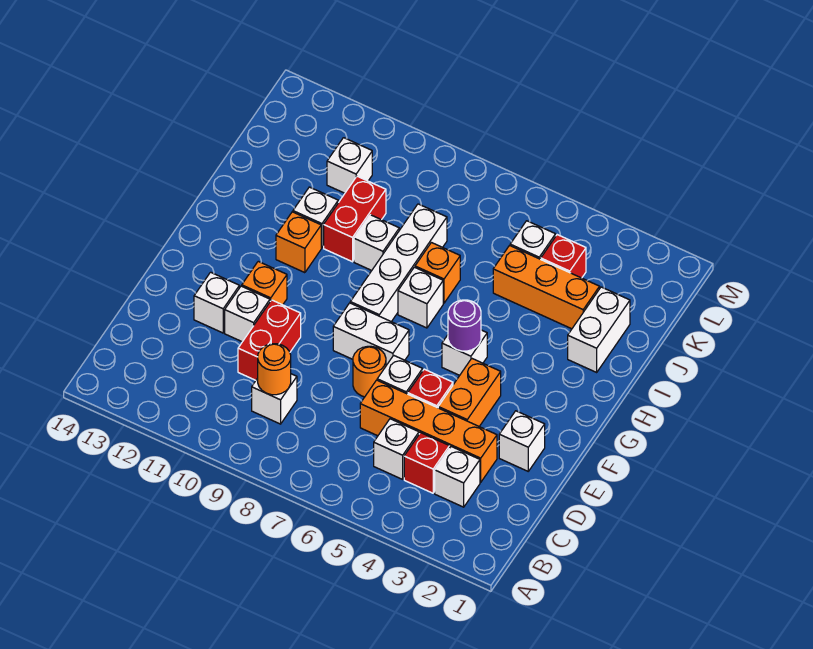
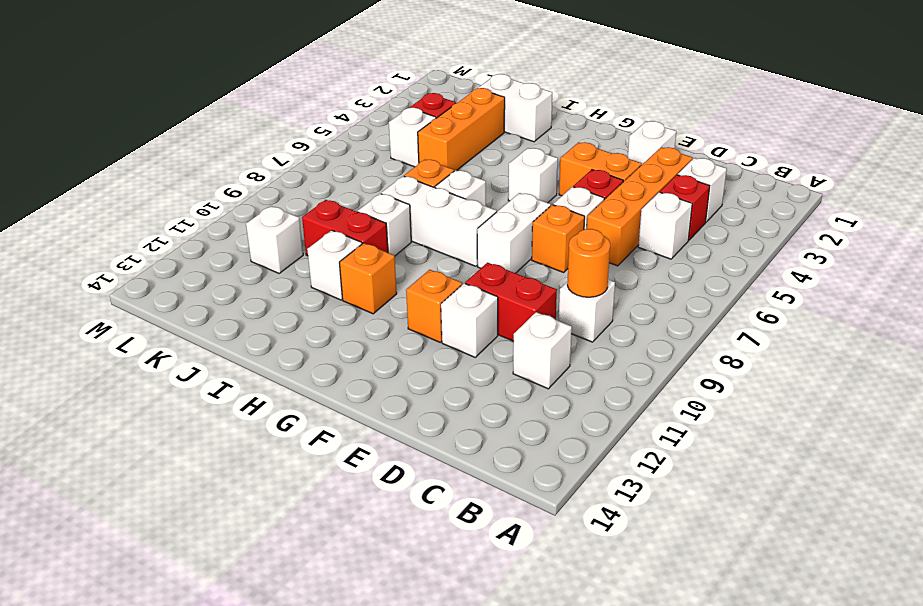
orange round brick E7 level 1 -> orange brick E7 level 1
white brick E12 level 1 -> white brick C11 level 1
purple round brick G5 level 2 -> none
white brick G8:J8 level 1 -> white brick G8:I8 level 1

